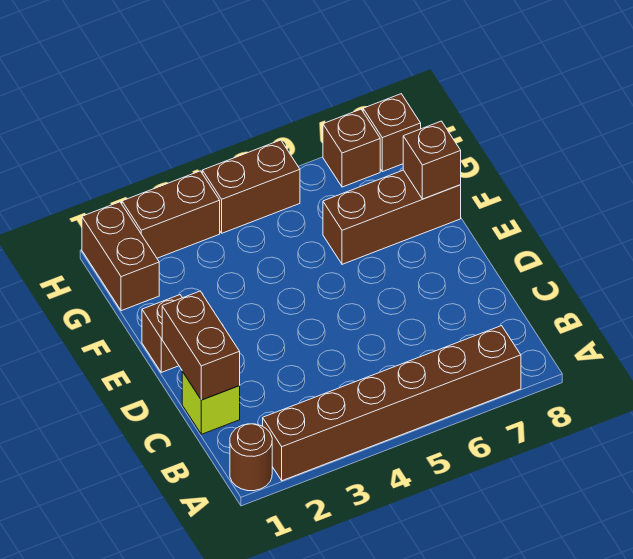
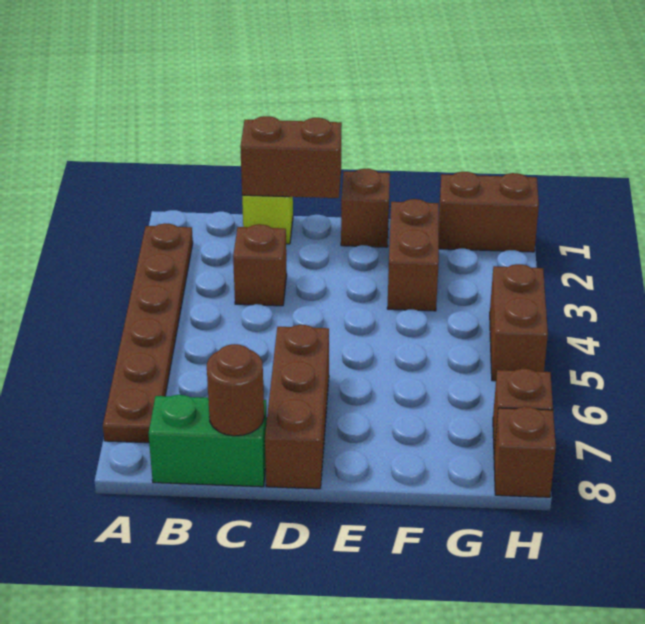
brown round brick A1 level 1 -> brown round brick C8 level 2
brown brick A2:A7 level 1 -> brown plate A2:A7 level 1
none -> green brick B8:C8 level 1
brown brick F6:F8 level 1 -> brown brick D6:D8 level 1
brown brick F8 level 2 -> brown brick C3 level 1
brown brick H2:H3 level 1 -> brown brick F2:F3 level 1

